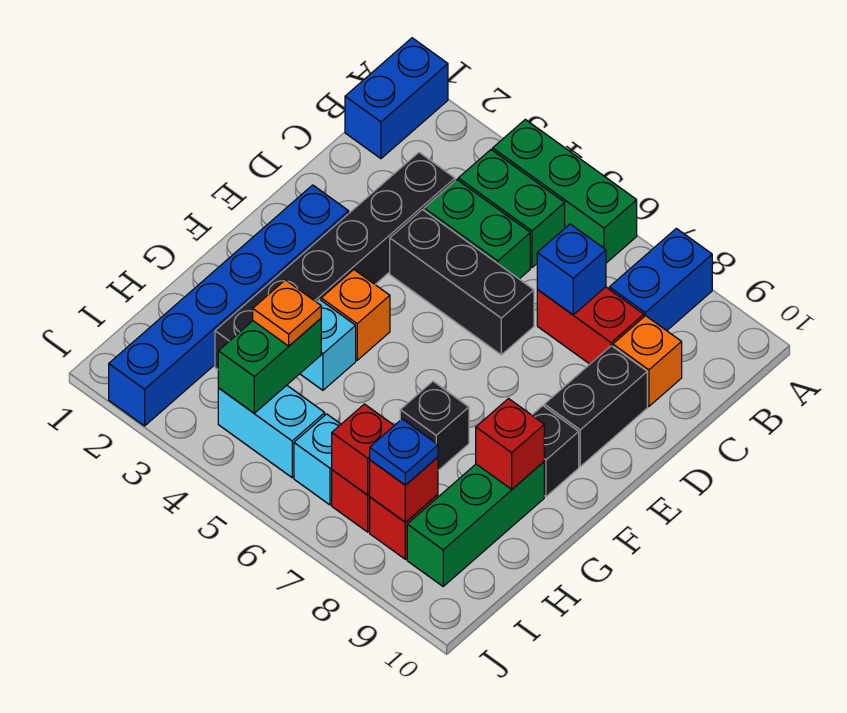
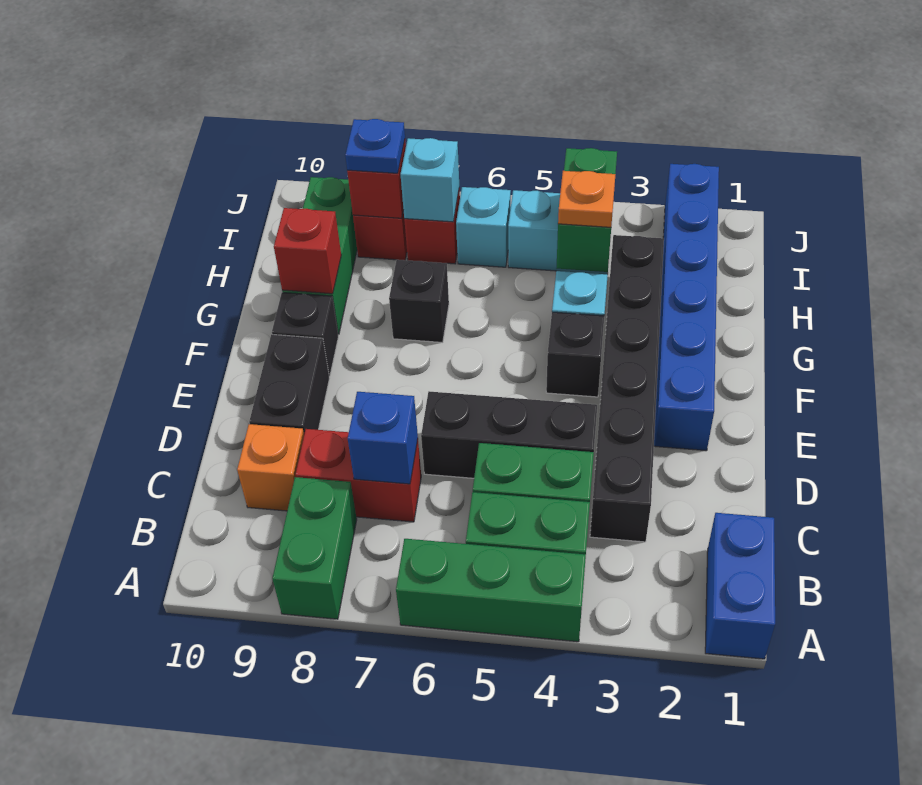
blue brick A8:B8 level 1 -> green brick A8:B8 level 1
orange brick F4 level 1 -> black brick F4 level 1
red brick I7 level 2 -> cyan brick I7 level 2

